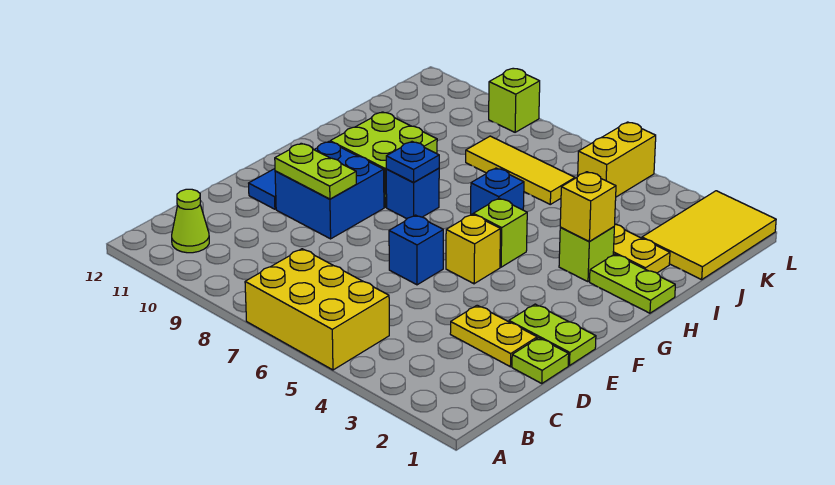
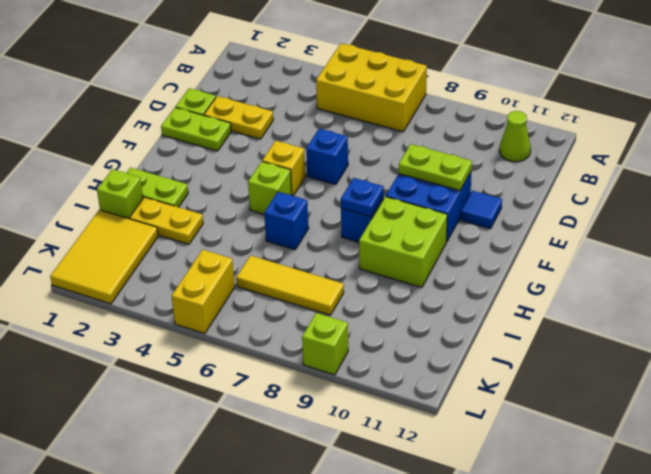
lime brick H3 level 1 -> lime brick I1 level 1
yellow brick H3 level 2 -> none

